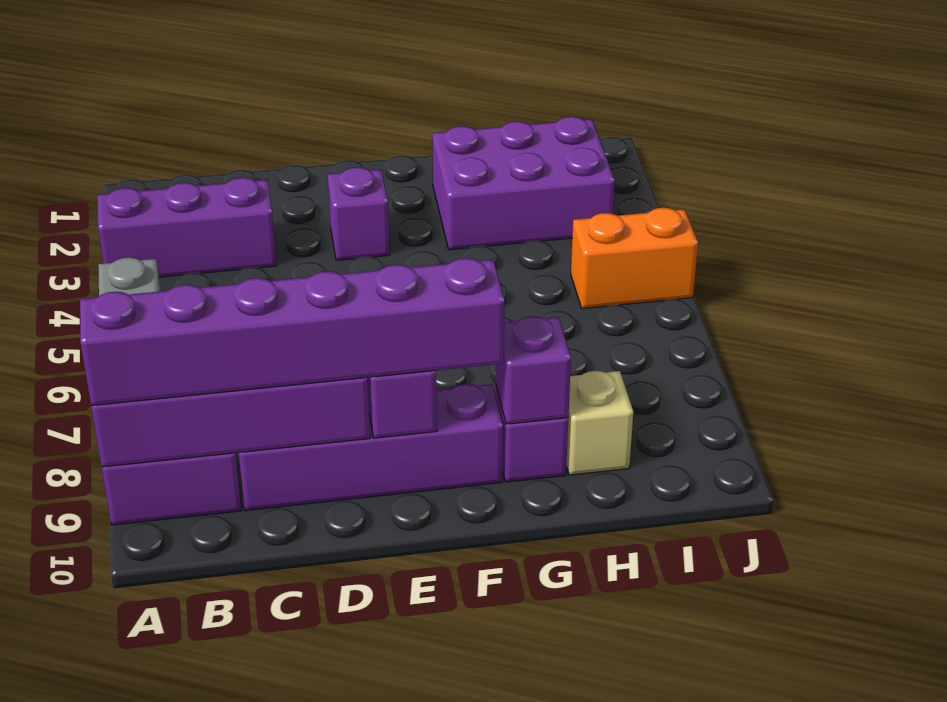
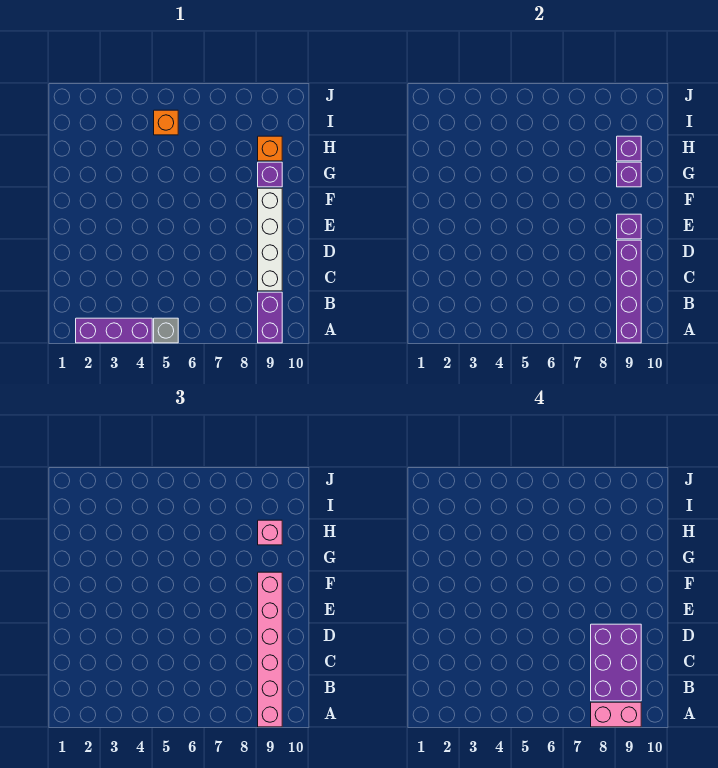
purple brick A3:C3 level 1 -> purple brick A2:A4 level 1
none -> pink brick A8:A9 level 4
purple brick A9:F9 level 3 -> pink brick A9:F9 level 3
purple brick C9:F9 level 1 -> white brick C9:F9 level 1
purple brick E3 level 1 -> purple brick H9 level 2
purple brick G2:I3 level 1 -> purple brick B8:D9 level 4
tan brick H9 level 1 -> orange brick H9 level 1
none -> pink brick H9 level 3
orange brick I5:J5 level 1 -> orange brick I5 level 1

